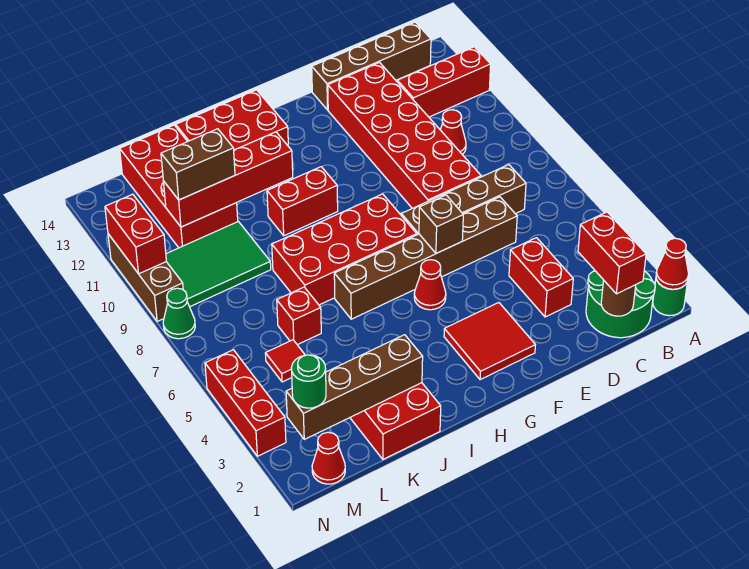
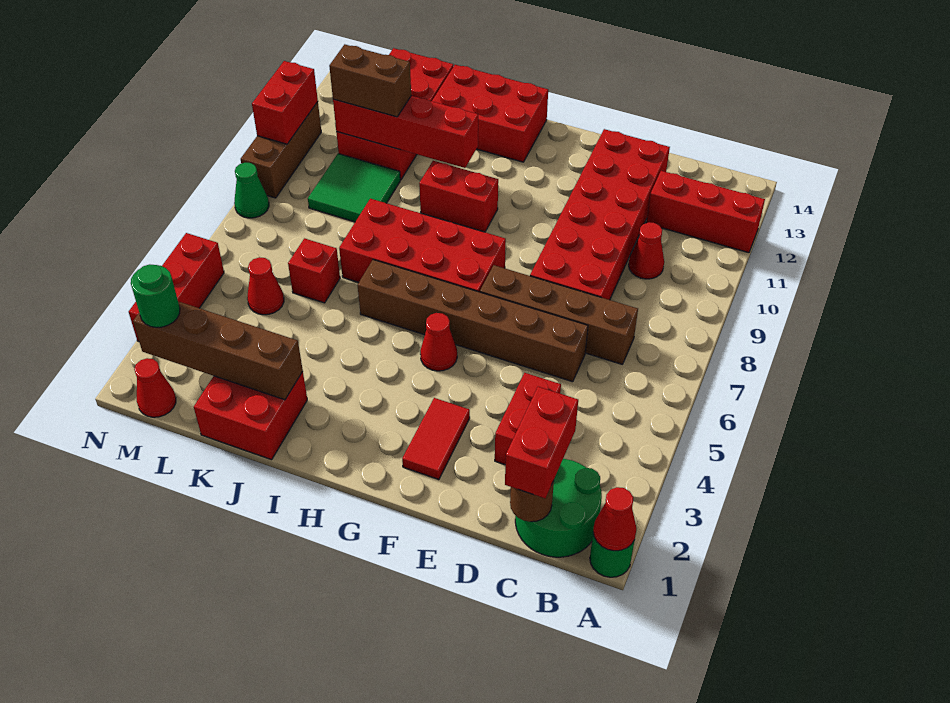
brown brick B14:E14 level 1 -> none
red tile F2:G3 level 1 -> red tile F2:F3 level 1
brown brick F6 level 2 -> none
green tile K9:M10 level 1 -> green tile K9:L10 level 1
red tile L5 level 1 -> red cone L5 level 1

